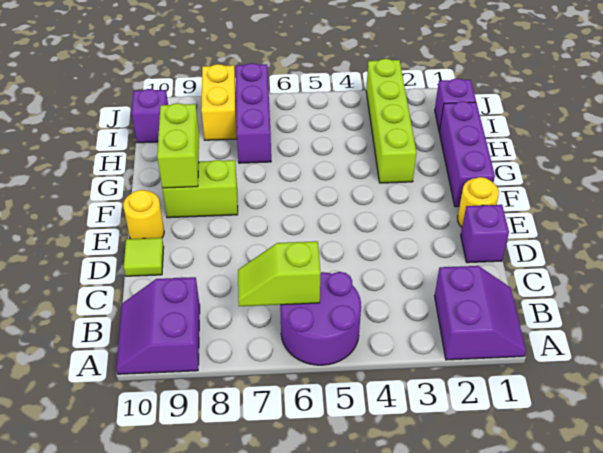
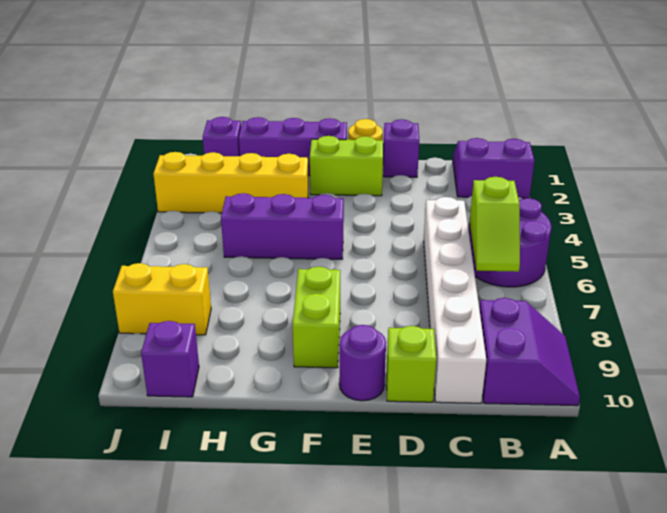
purple slope A9:B10 level 1 top 9 -> purple slope A9:B10 level 1 top B
none -> white brick C5:C10 level 1
lime tile D10 level 1 -> lime brick D10 level 1
yellow round brick E10 level 1 -> purple round brick E10 level 1
lime brick F9:G9 level 2 -> lime brick E2:F2 level 1
lime brick G3:J3 level 1 -> yellow brick G3:J3 level 1
purple brick H7:J7 level 1 -> purple brick F5:H5 level 1

